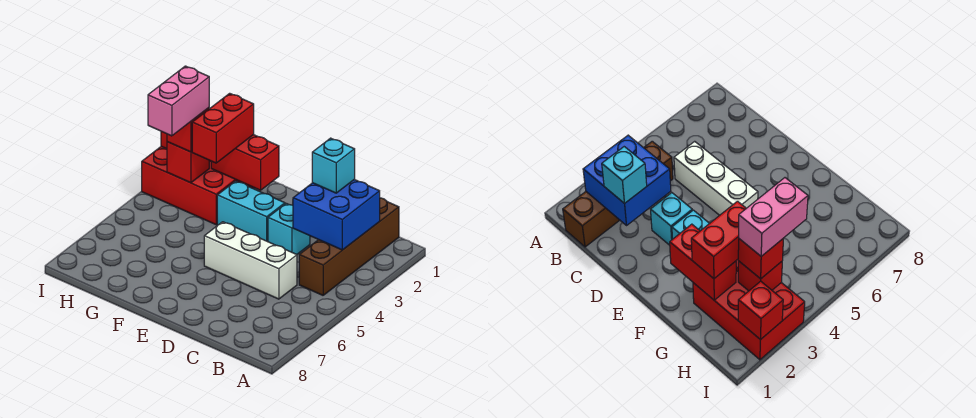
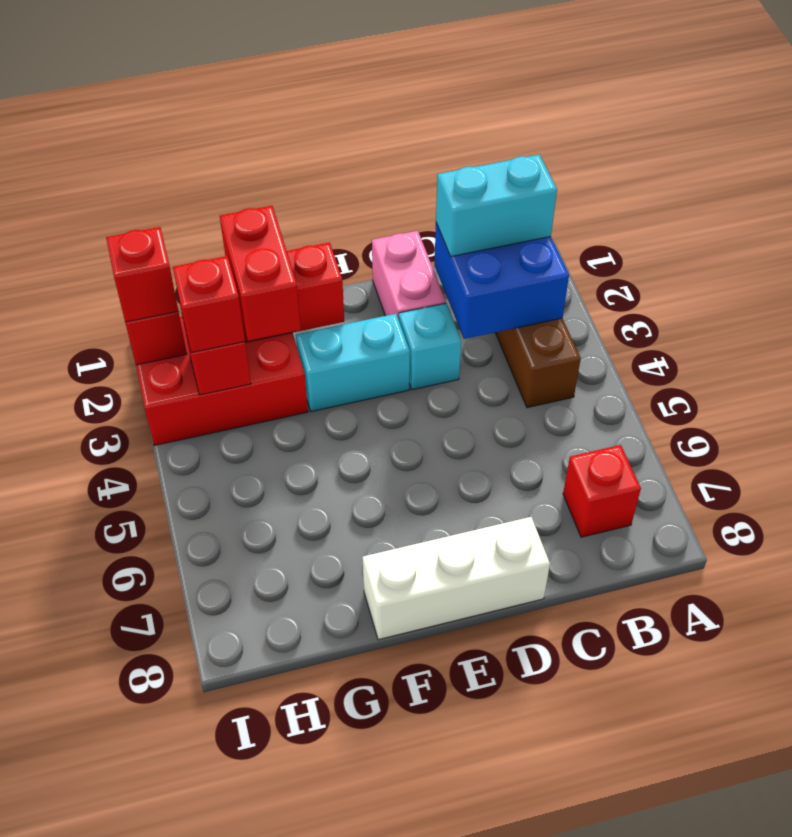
none -> red brick B7 level 1
cyan brick C2 level 3 -> cyan brick B2:C2 level 3
white brick C5:E5 level 1 -> white brick D8:F8 level 1
pink brick H3:H4 level 4 -> pink brick D1:D2 level 1
none -> red brick I2 level 3

